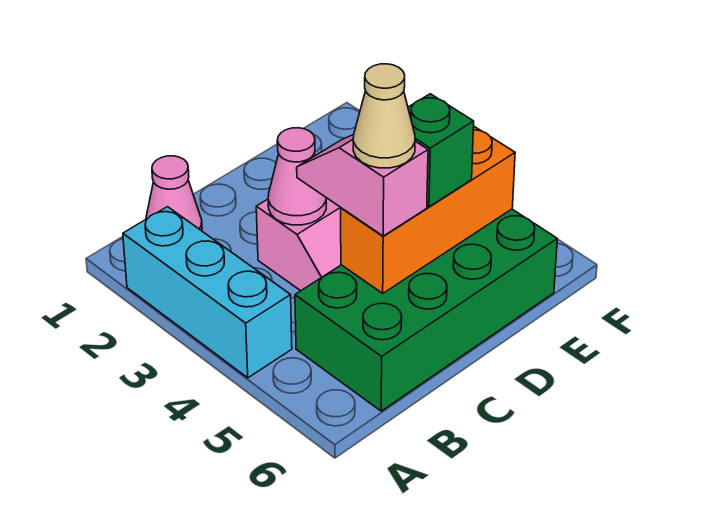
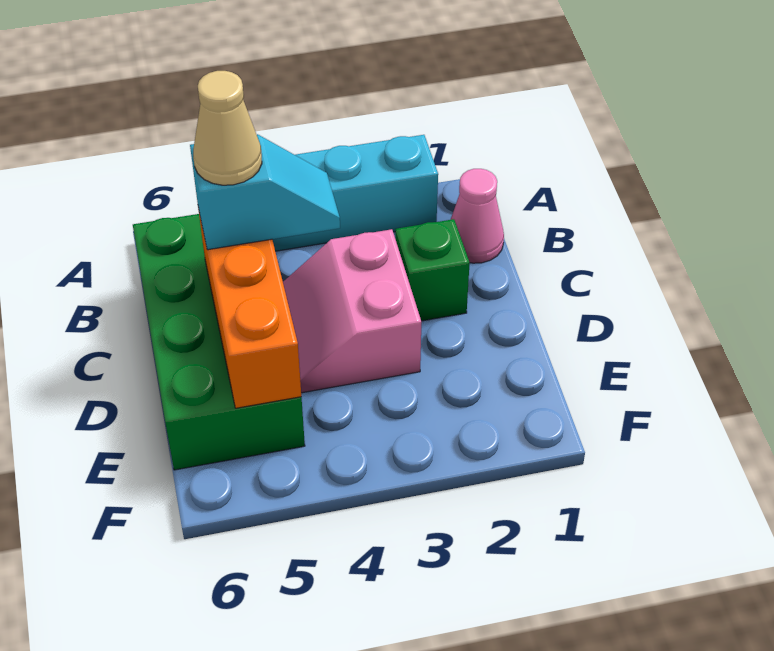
pink cone C3 level 2 -> none
pink slope C4:C5 level 3 top 5 -> cyan slope C4:C5 level 3 top 5
green brick D5 level 3 -> green brick C2 level 1

